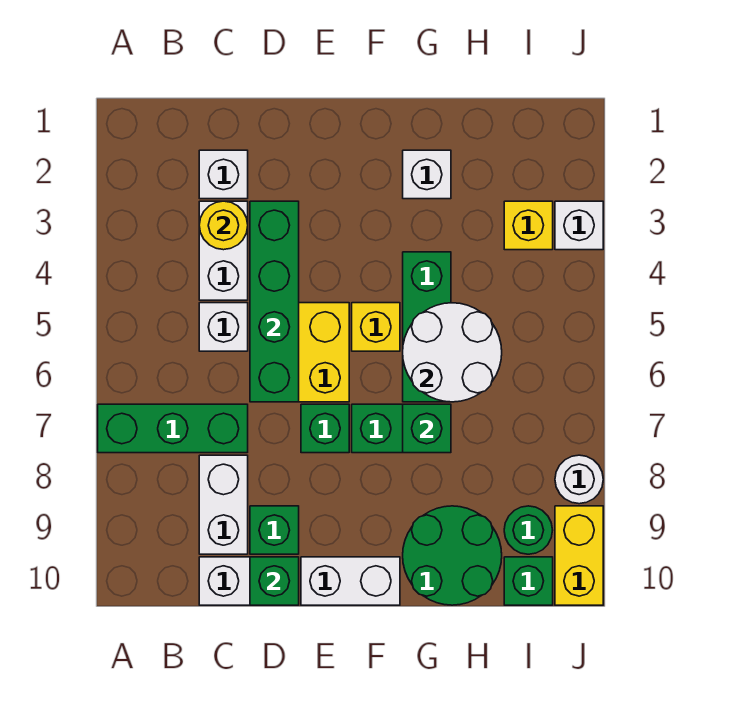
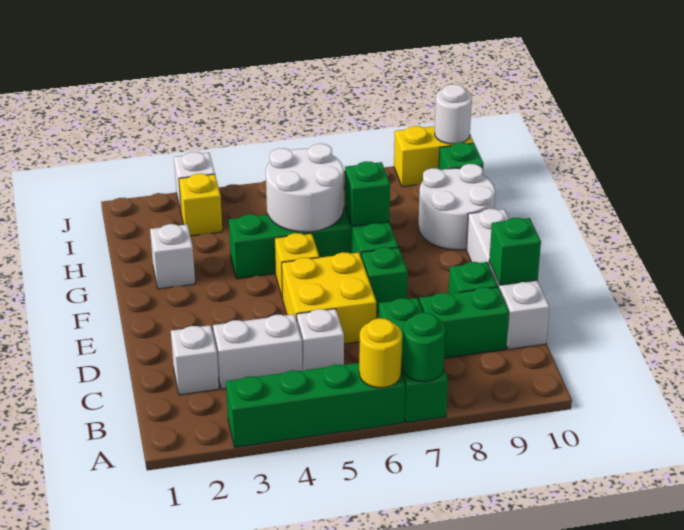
yellow round brick C3 level 2 -> yellow round brick A6 level 2
white brick C8:C9 level 1 -> green brick C8:C9 level 1
green brick D3:D6 level 2 -> green brick A3:A6 level 1
green round brick G9:H10 level 1 -> white round brick G9:H10 level 1
green round brick I9 level 1 -> green round brick A7 level 2
white round brick J8 level 1 -> white round brick J10 level 2

